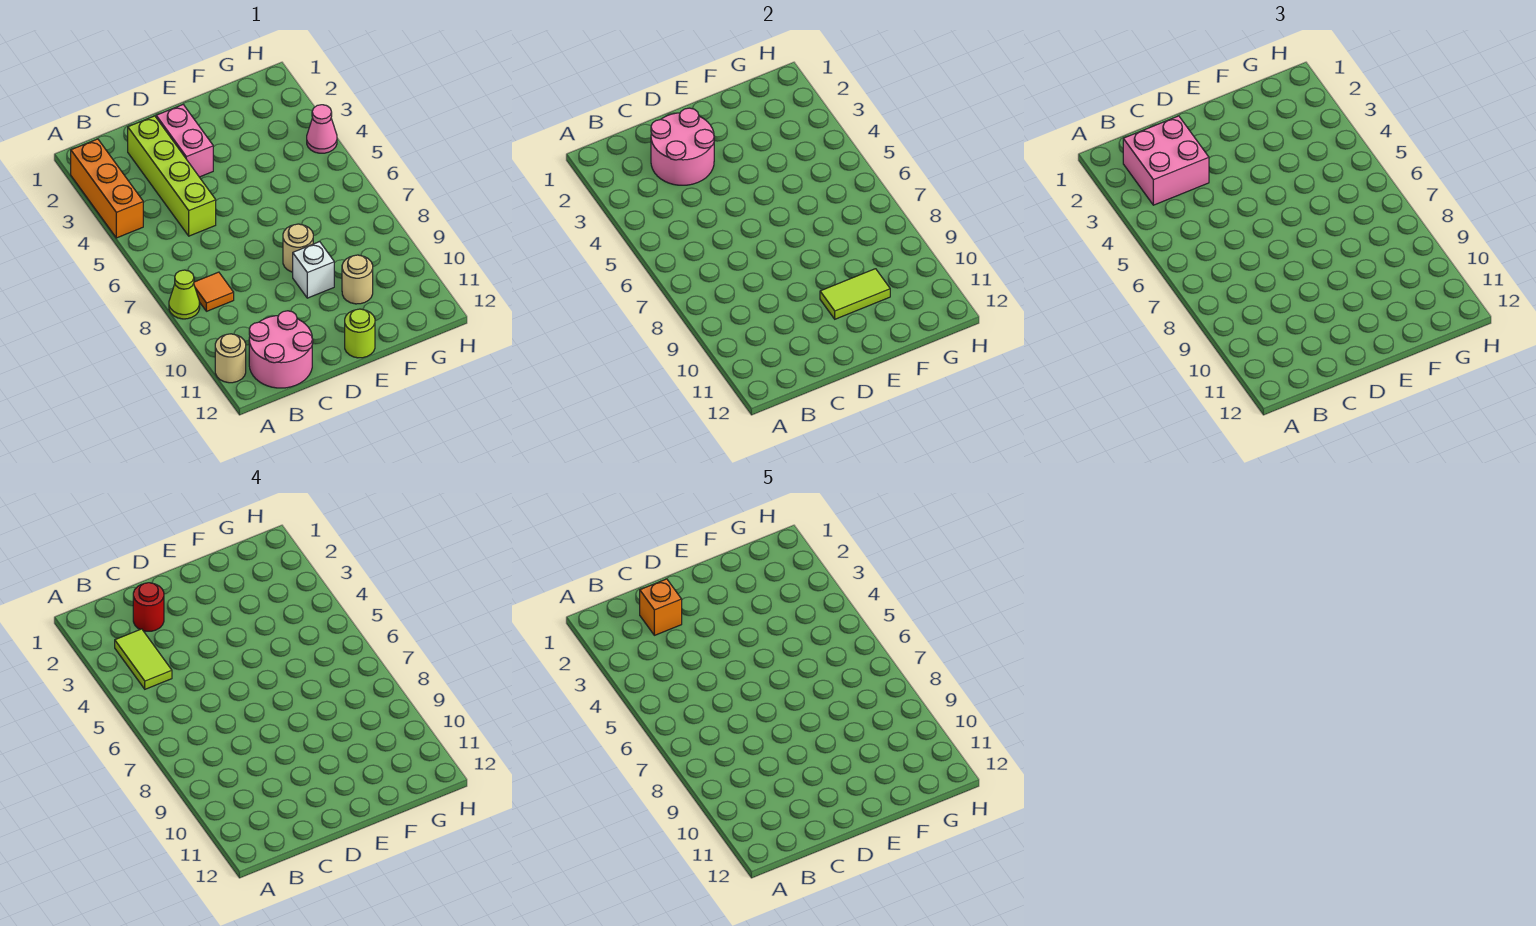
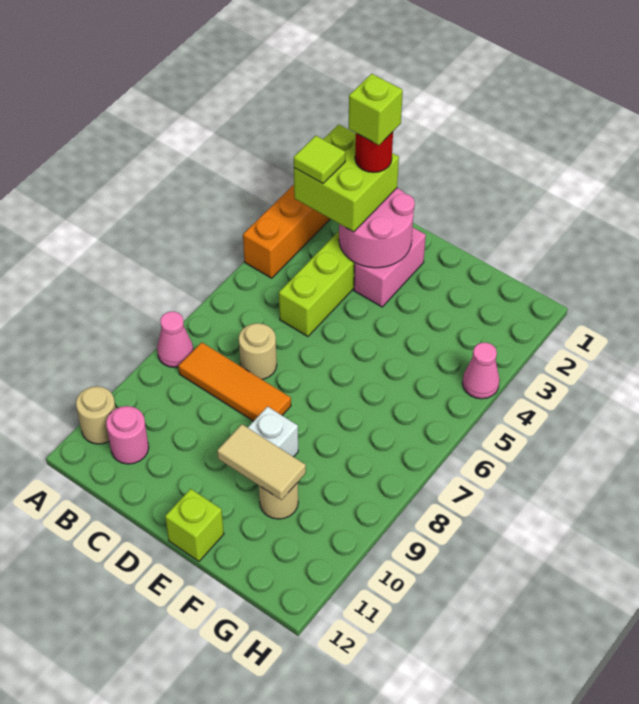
lime cone A8 level 1 -> pink cone A8 level 1
pink brick B2:C3 level 3 -> lime brick B2:C3 level 3
lime tile B3:B4 level 4 -> lime tile B3 level 4
orange tile B8 level 1 -> orange tile B8:D8 level 1
pink round brick B11:C12 level 1 -> pink round brick B11 level 1
orange brick C2 level 5 -> lime brick C2 level 5
tan round brick E8 level 1 -> tan round brick C7 level 1
lime tile E10:F10 level 2 -> tan tile E10:F10 level 2
lime round brick E12 level 1 -> lime brick E12 level 1

